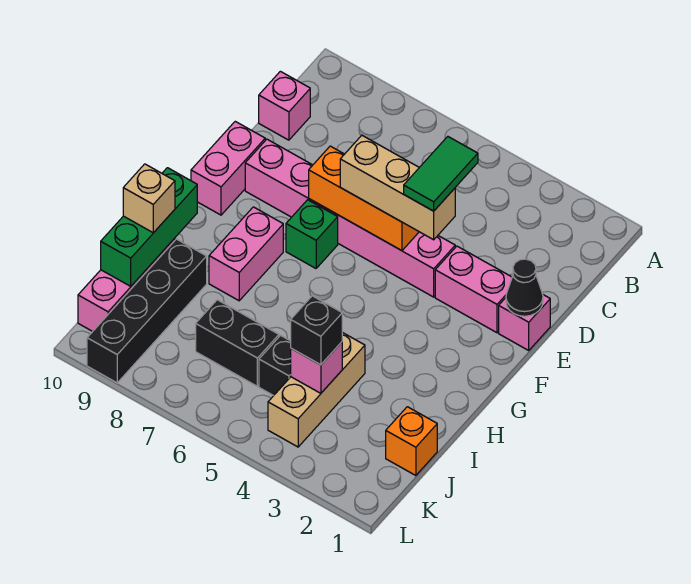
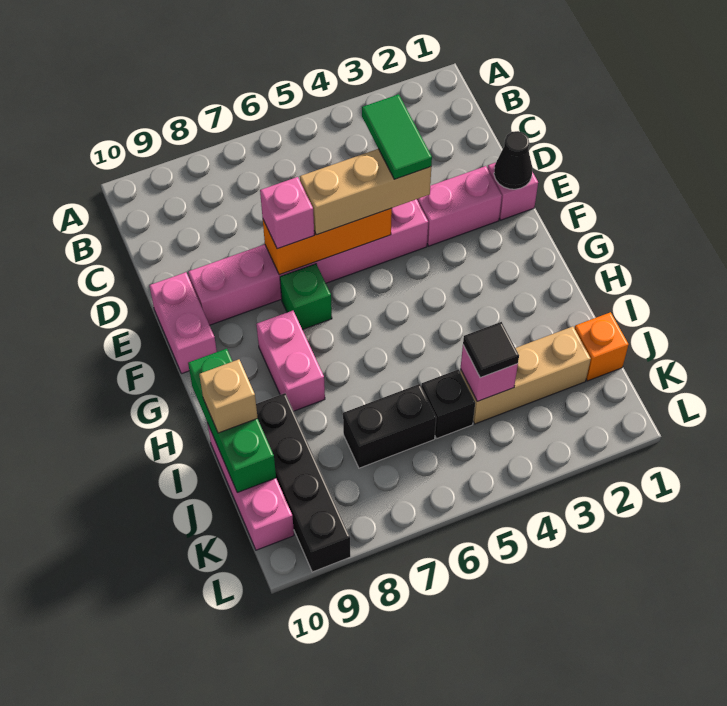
pink brick C10 level 1 -> pink brick E7 level 3
tan brick I4:K4 level 1 -> tan brick J2:J4 level 1
black brick J4 level 3 -> black tile J4 level 3

